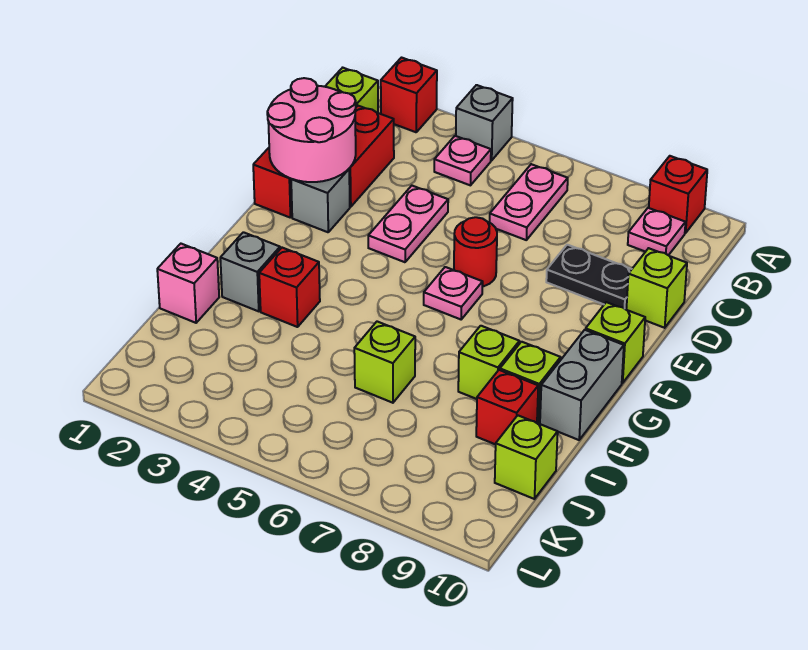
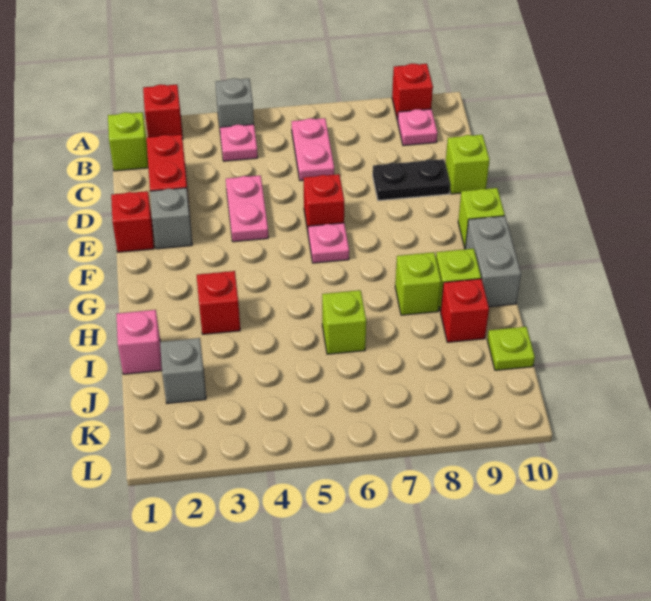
pink round brick D1:E2 level 2 -> none
red round brick E6 level 1 -> red brick E6 level 1
grey brick H2 level 1 -> grey brick J2 level 1
lime brick J10 level 1 -> lime plate J10 level 1

